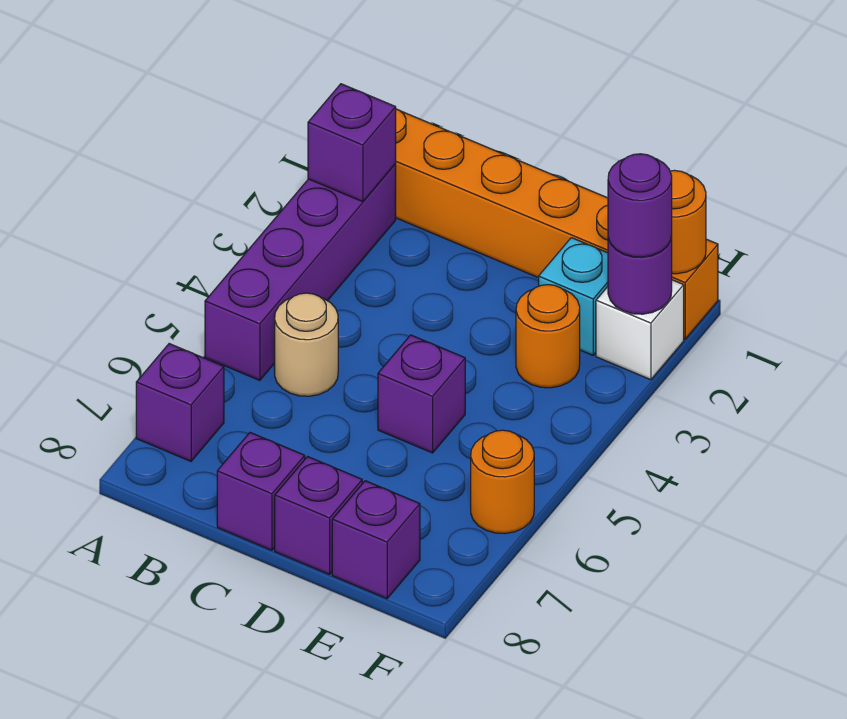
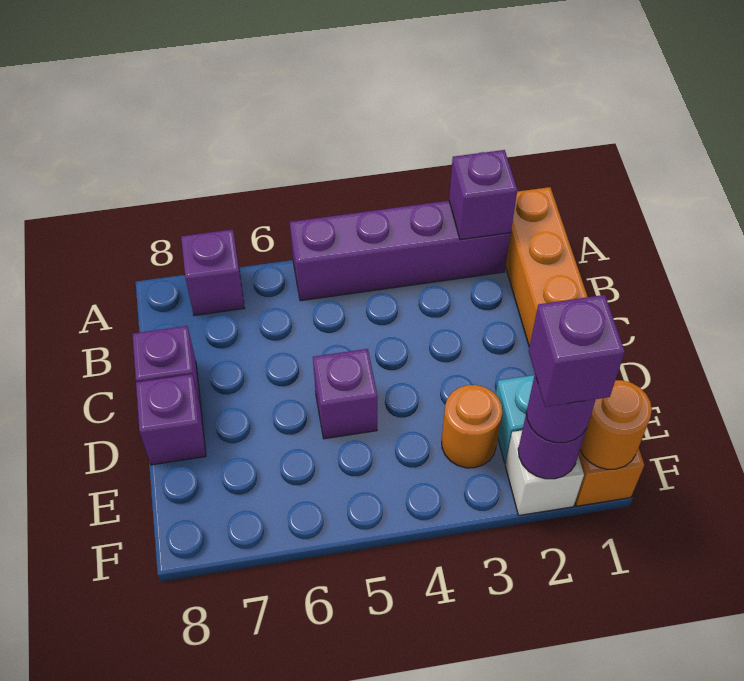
tan round brick B5 level 1 -> none
purple brick E8 level 1 -> purple brick F2 level 4
orange round brick F6 level 1 -> none

